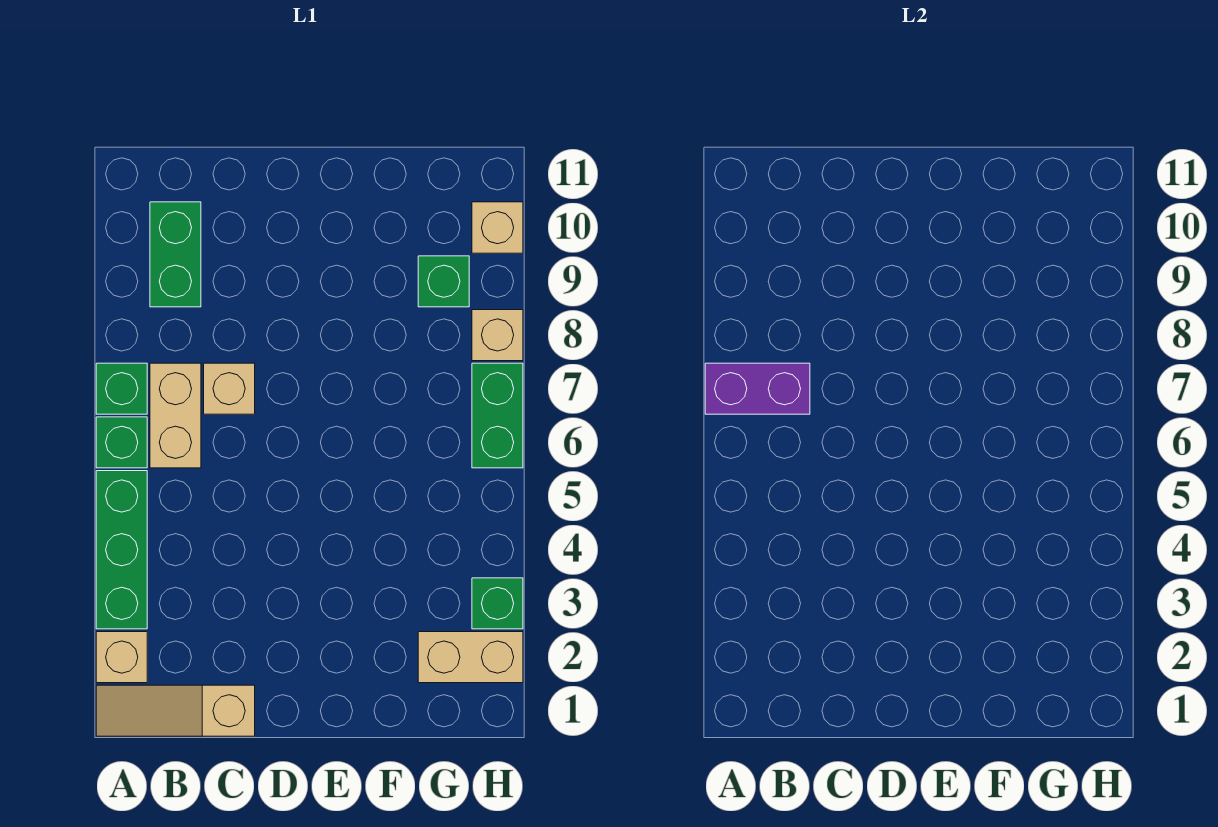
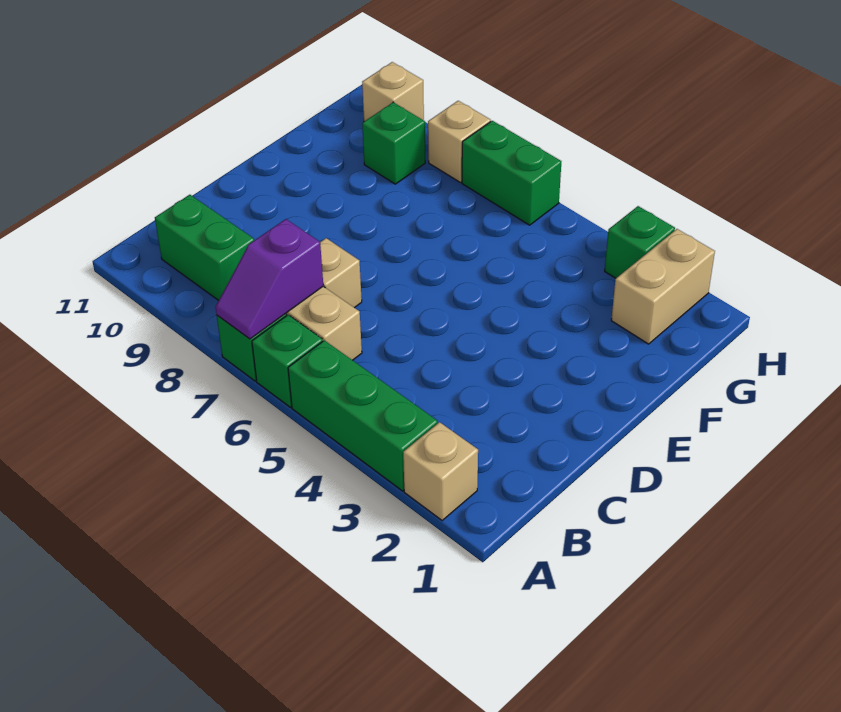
tan slope A1:C1 level 1 top C -> none
purple brick A7:B7 level 2 -> purple slope A7:B7 level 2 top B

